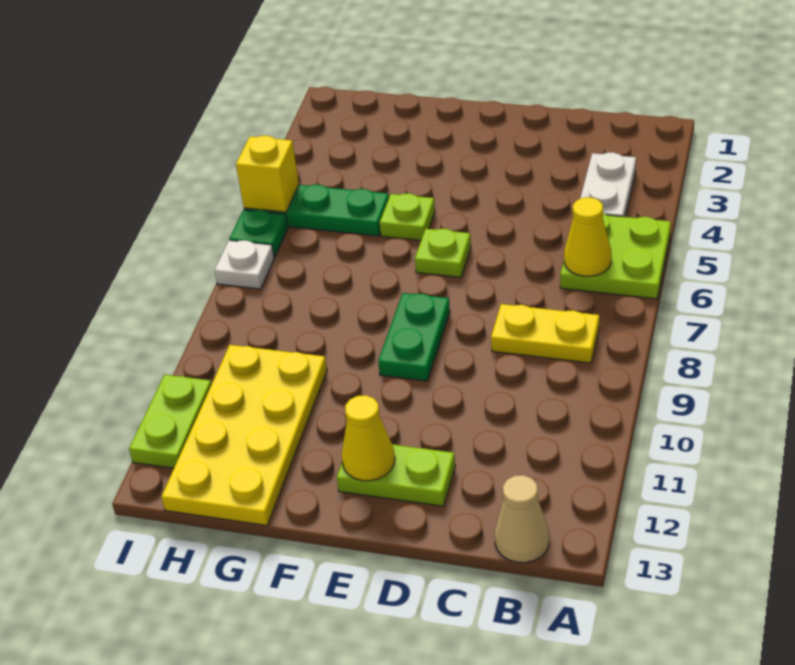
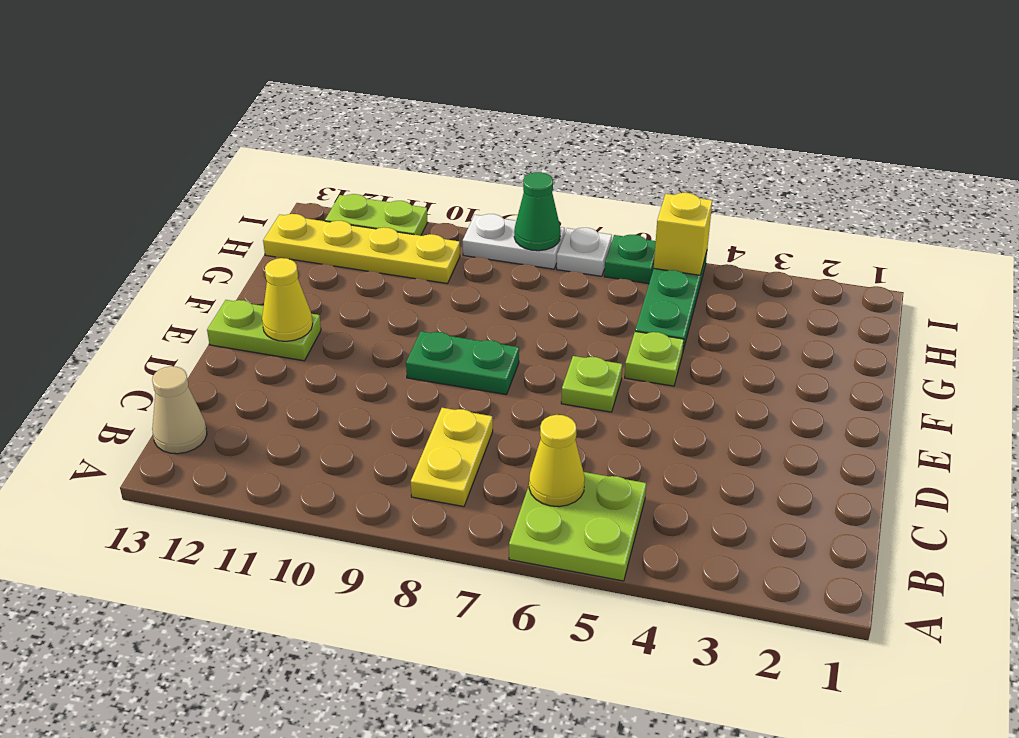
white plate B3:B4 level 1 -> white plate I8:I9 level 1
lime plate D12:E12 level 1 -> lime plate E12:E13 level 1
yellow plate G10:H13 level 1 -> yellow plate H10:H13 level 1
none -> green cone I8 level 2

